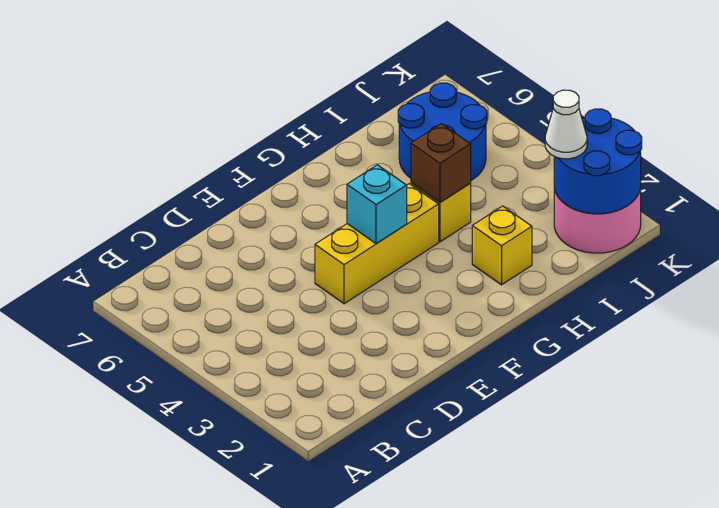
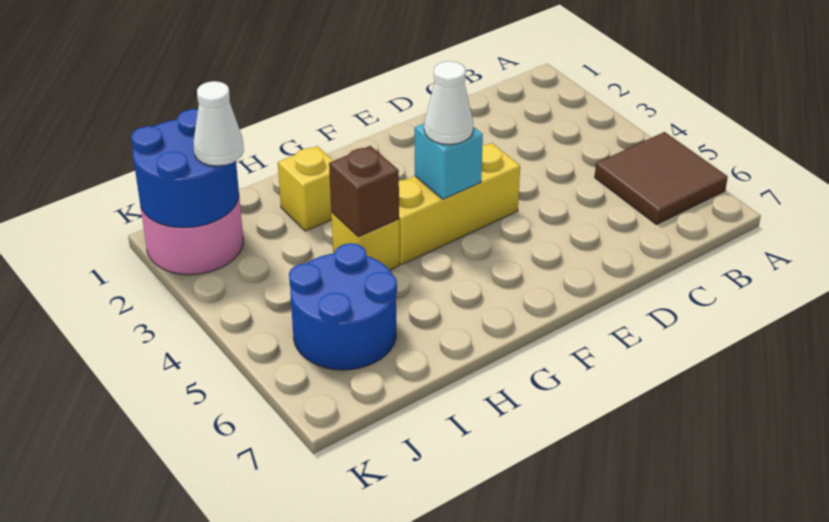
none -> brown tile A5:B6 level 1
none -> white cone F4 level 3

